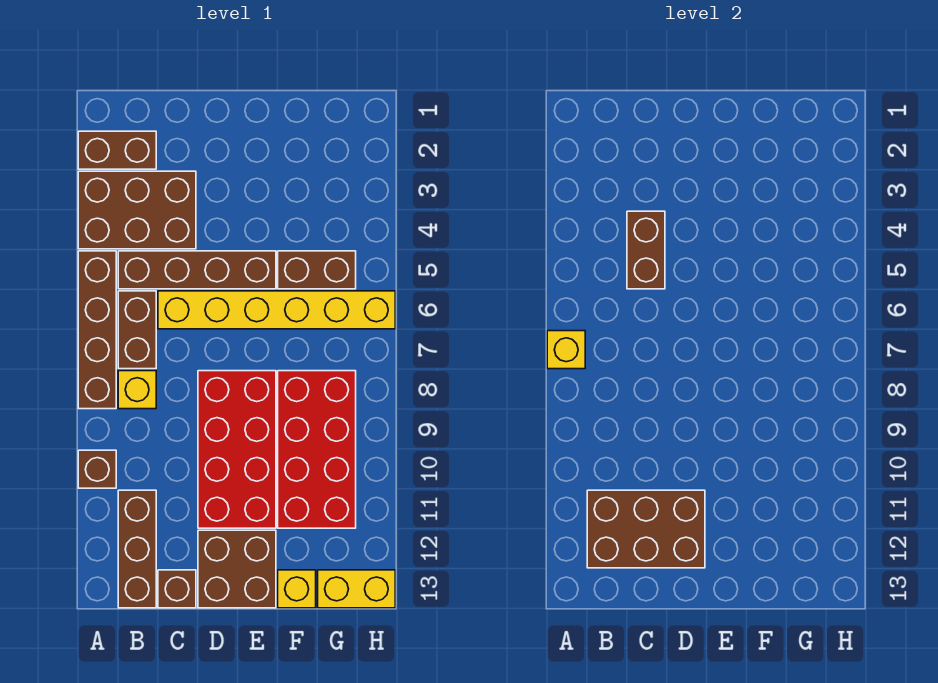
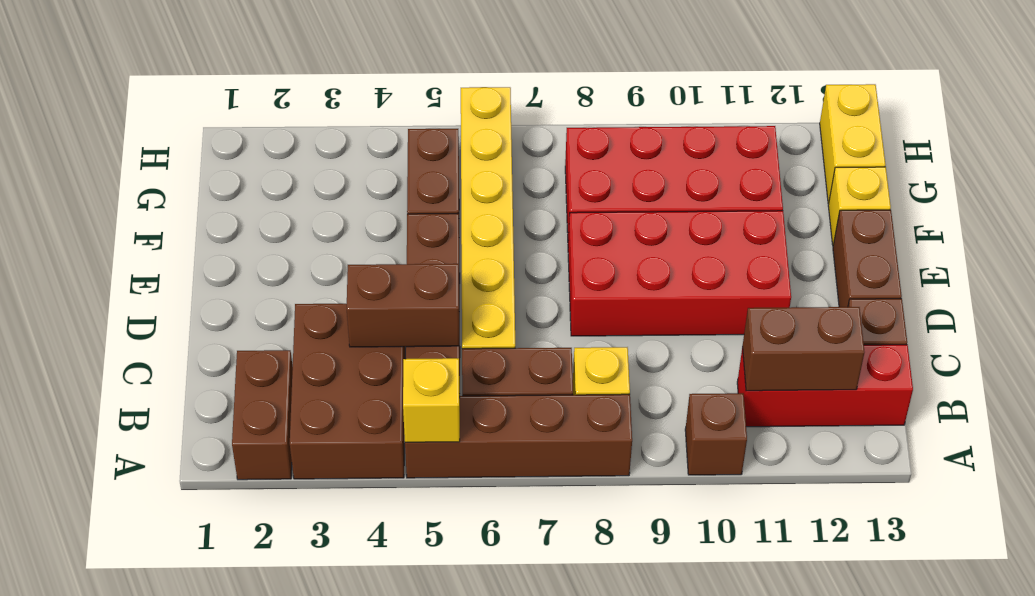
yellow brick A7 level 2 -> yellow brick A5 level 2
brown brick B11:B13 level 1 -> red brick B11:B13 level 1
brown brick B11:D12 level 2 -> brown brick B11:B12 level 2
brown brick D12:E13 level 1 -> brown brick D13:E13 level 1

